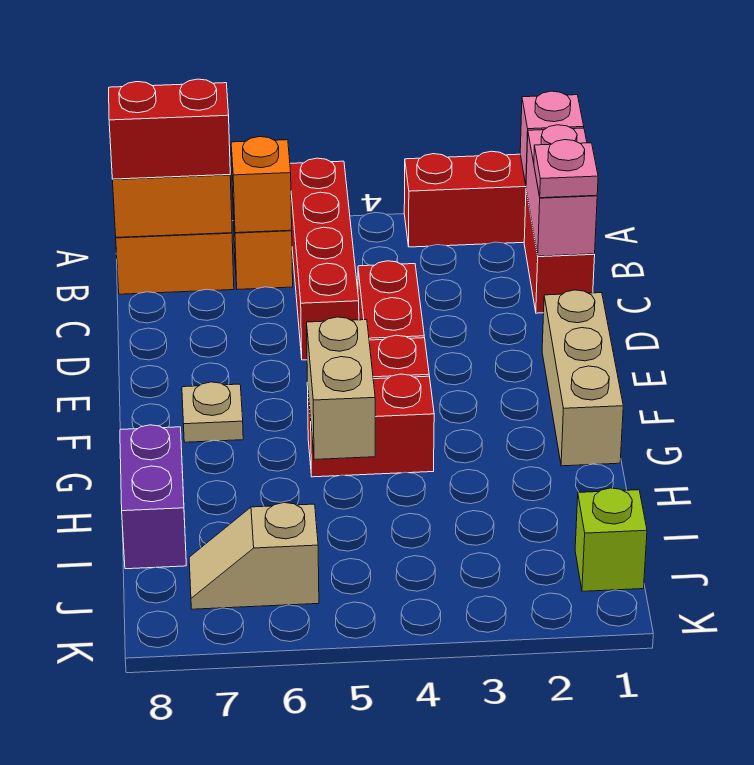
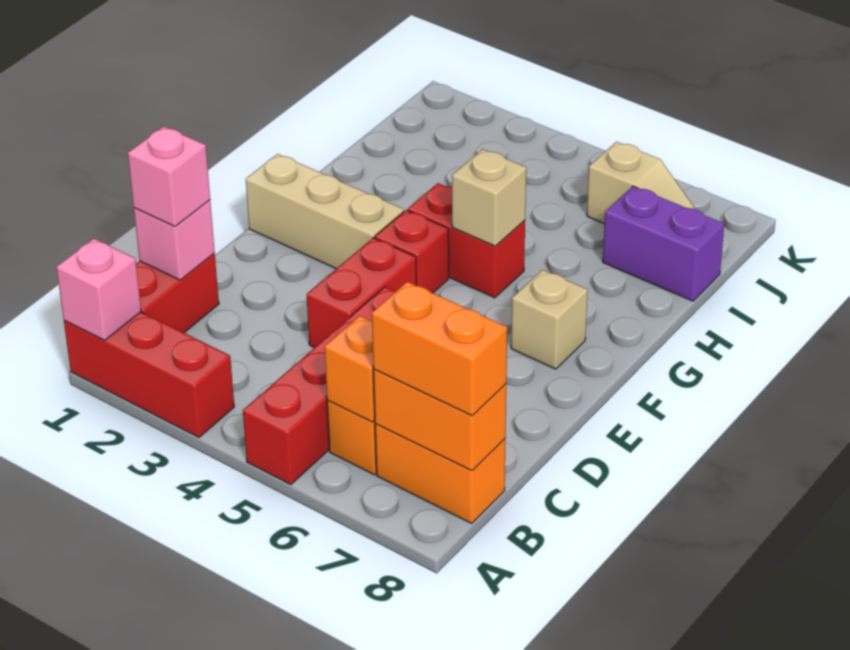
pink brick B1:C1 level 2 -> pink brick C1 level 2
red brick B7:B8 level 3 -> orange brick B7:B8 level 3
pink plate C1 level 3 -> pink brick C1 level 3
tan brick E1:G1 level 1 -> tan brick F1:F3 level 1
tan plate F7 level 1 -> tan brick F7 level 1
tan brick G5:H5 level 2 -> tan brick G5 level 2
purple brick H8:I8 level 1 -> purple brick I7:I8 level 1
lime brick J1 level 1 -> none

